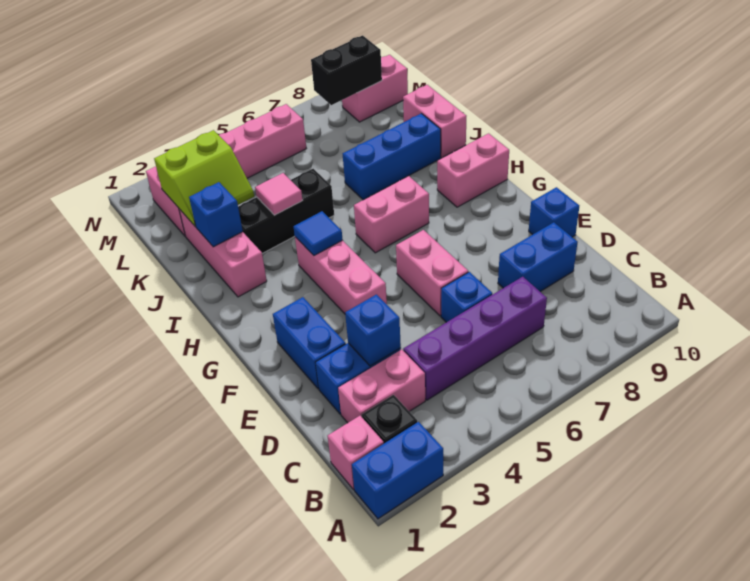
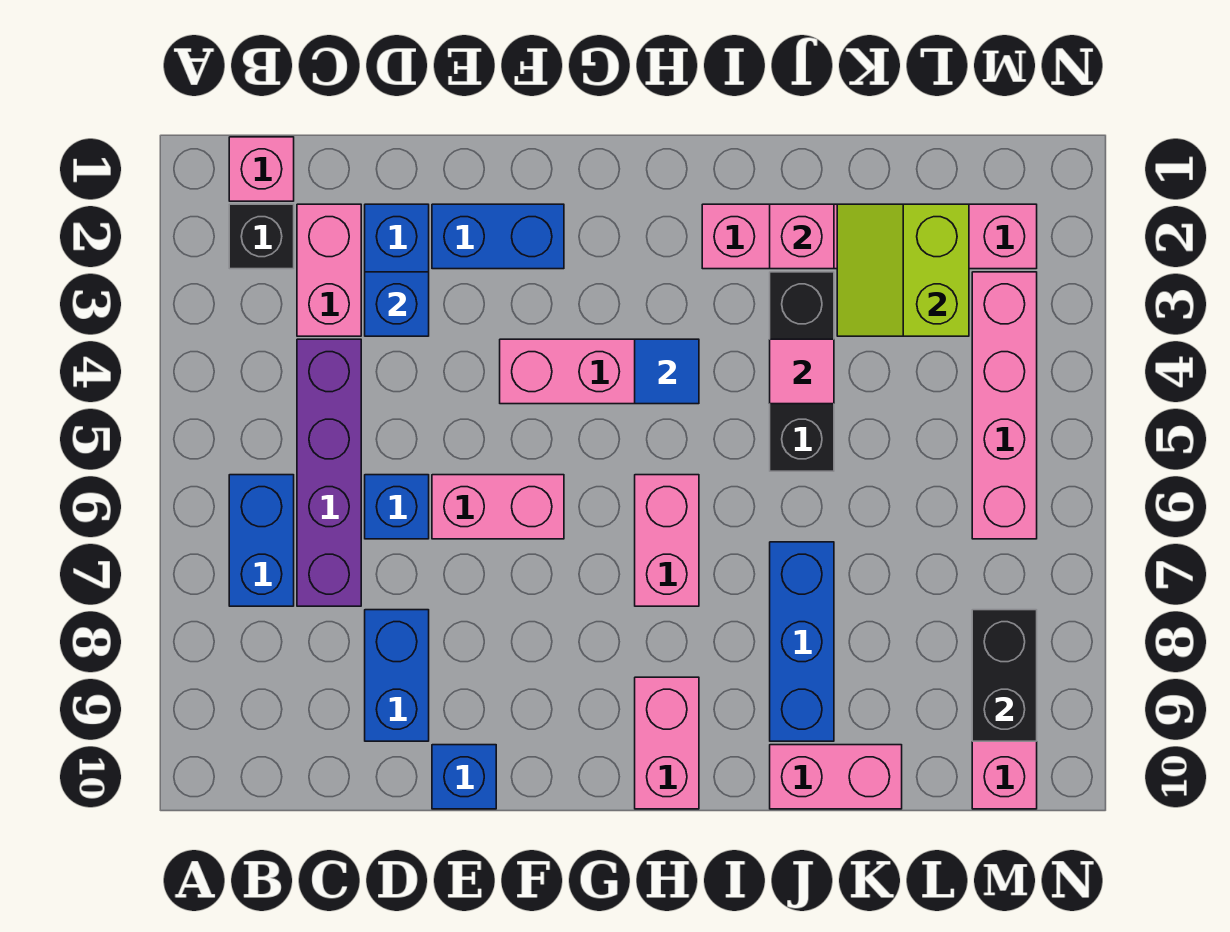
blue brick A1:A2 level 1 -> blue brick B6:B7 level 1
blue brick J2 level 2 -> pink brick J2 level 2

